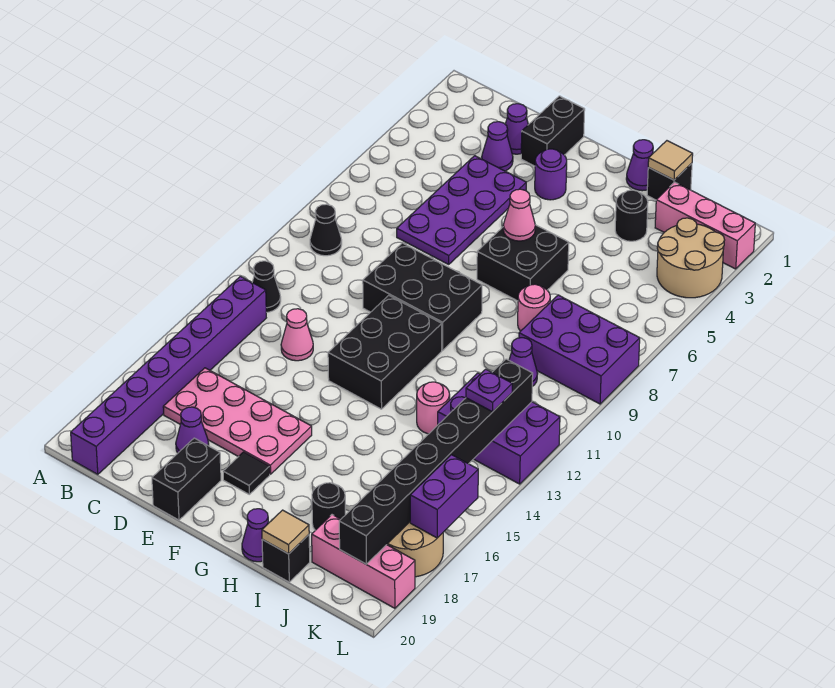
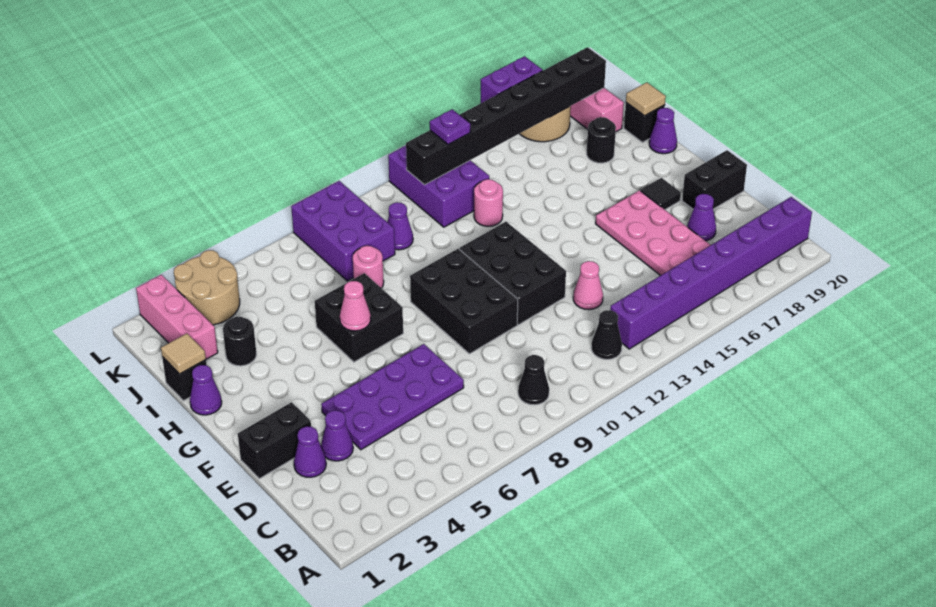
purple round brick F3 level 1 -> none
black brick F11:G13 level 1 -> black brick E11:G12 level 1

